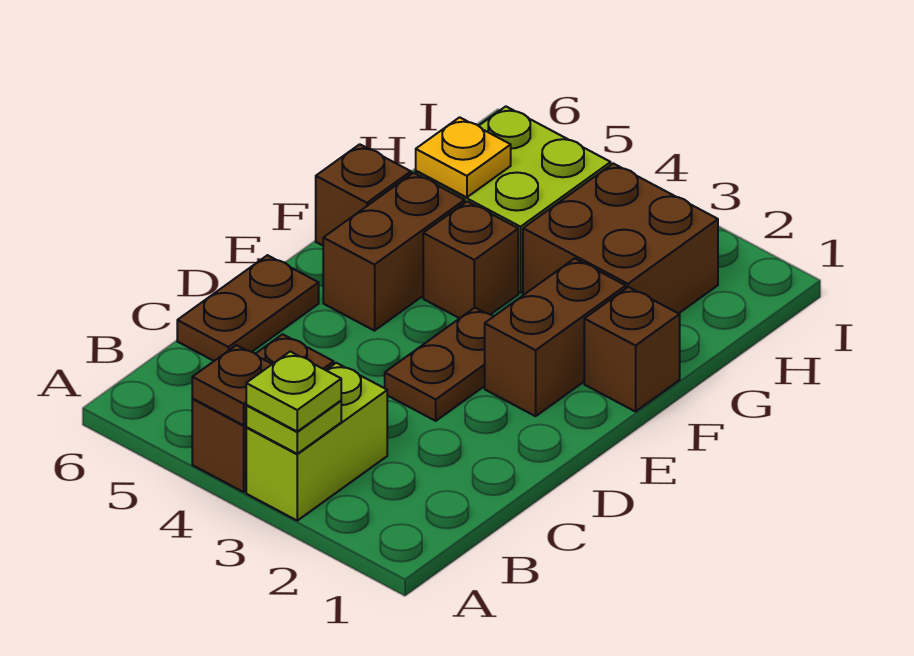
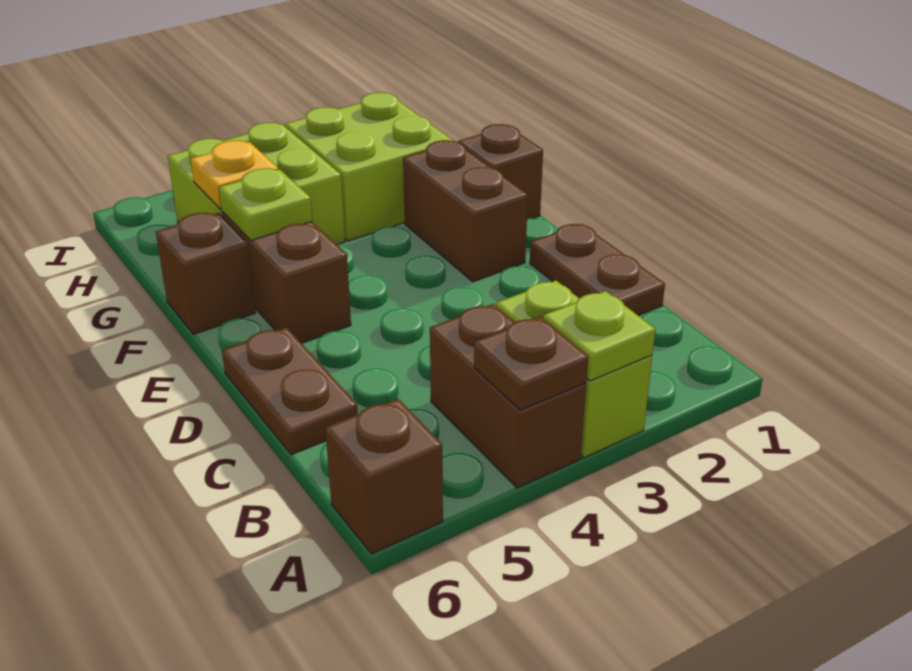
lime plate A3 level 3 -> lime plate F5 level 2
brown plate D3:E3 level 1 -> brown plate C1:D1 level 1
brown brick F4 level 1 -> brown brick A6 level 1
brown brick G2:H3 level 1 -> lime brick G2:H3 level 1

